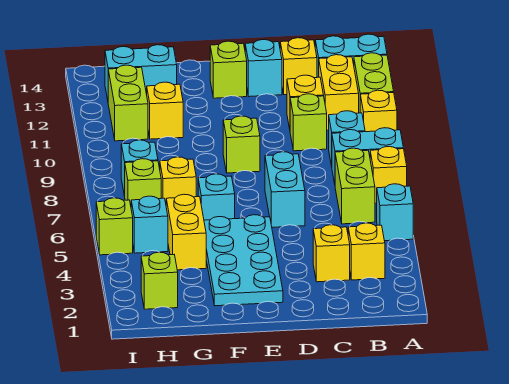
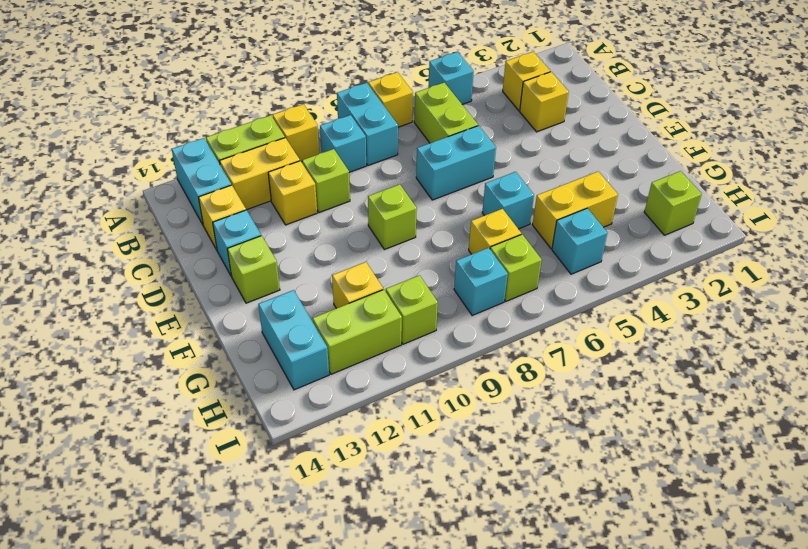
lime brick B6:B7 level 1 -> lime brick B6:C6 level 1
cyan plate E2:F5 level 1 -> none
lime brick I5 level 1 -> lime brick H10 level 1

